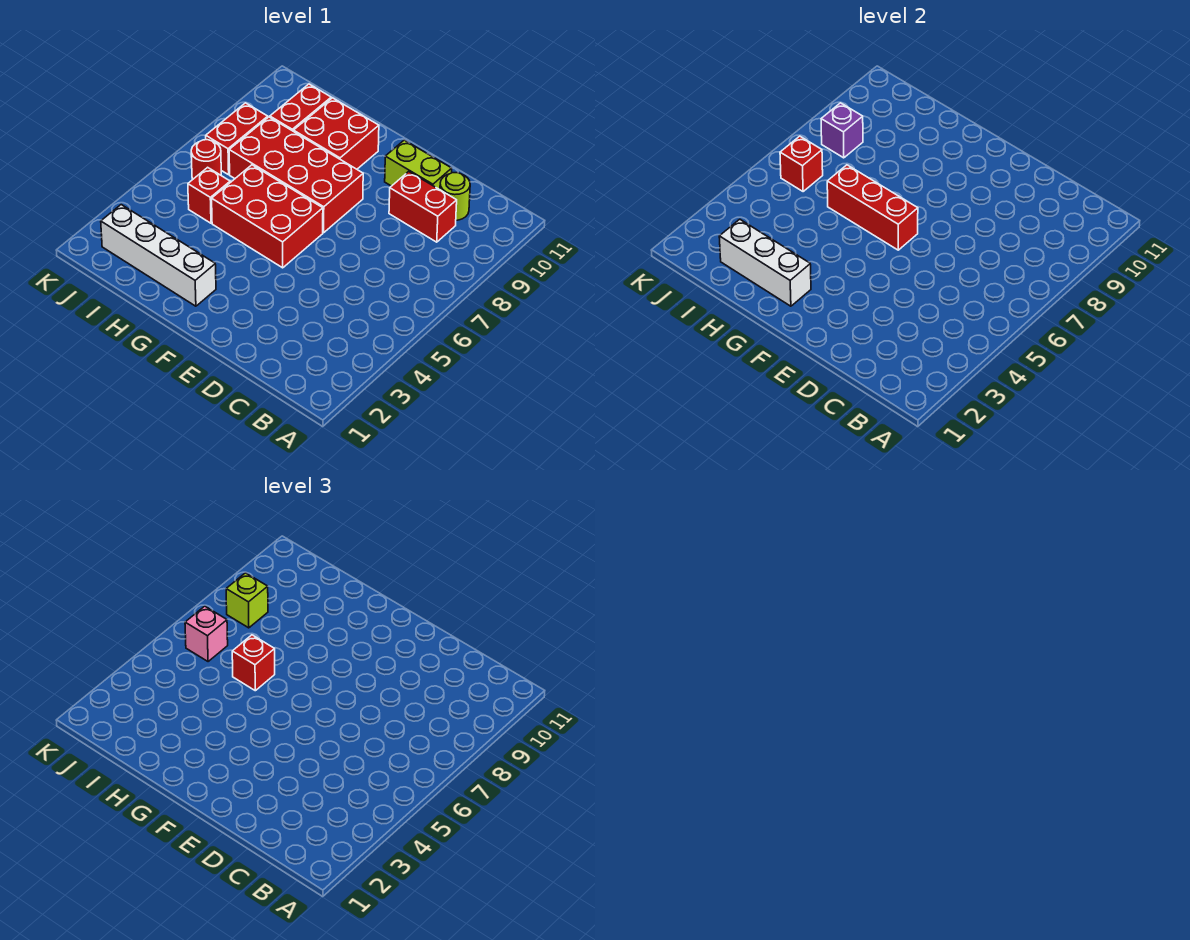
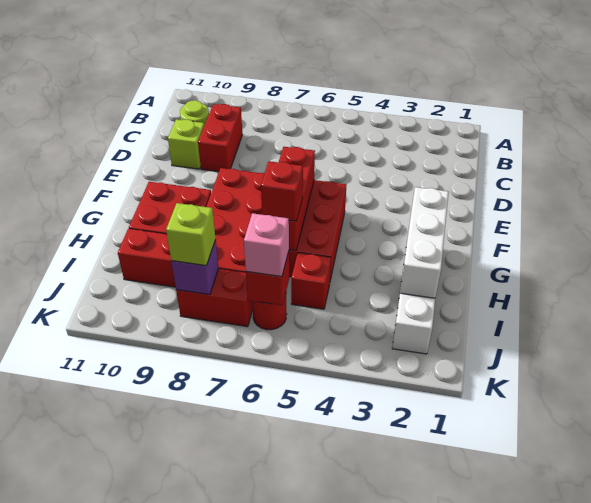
lime brick D10:E10 level 1 -> lime brick D10 level 1

